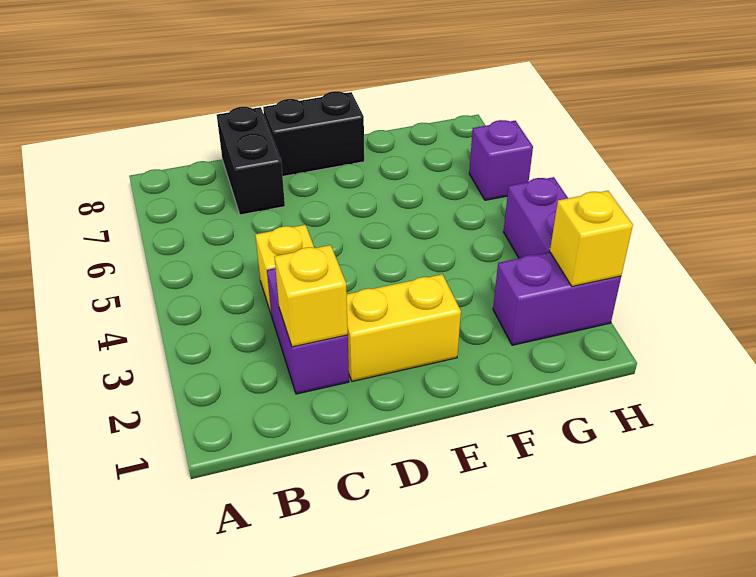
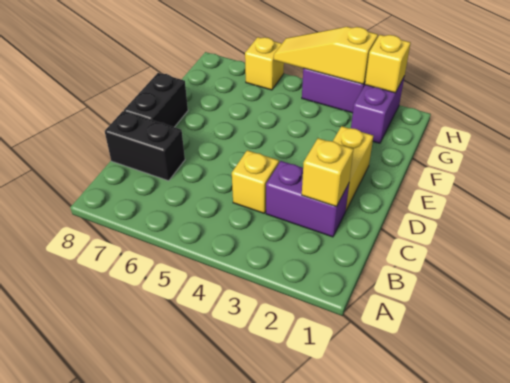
none -> yellow slope H3:H5 level 2 top 3
purple brick H6 level 1 -> yellow brick H6 level 1

